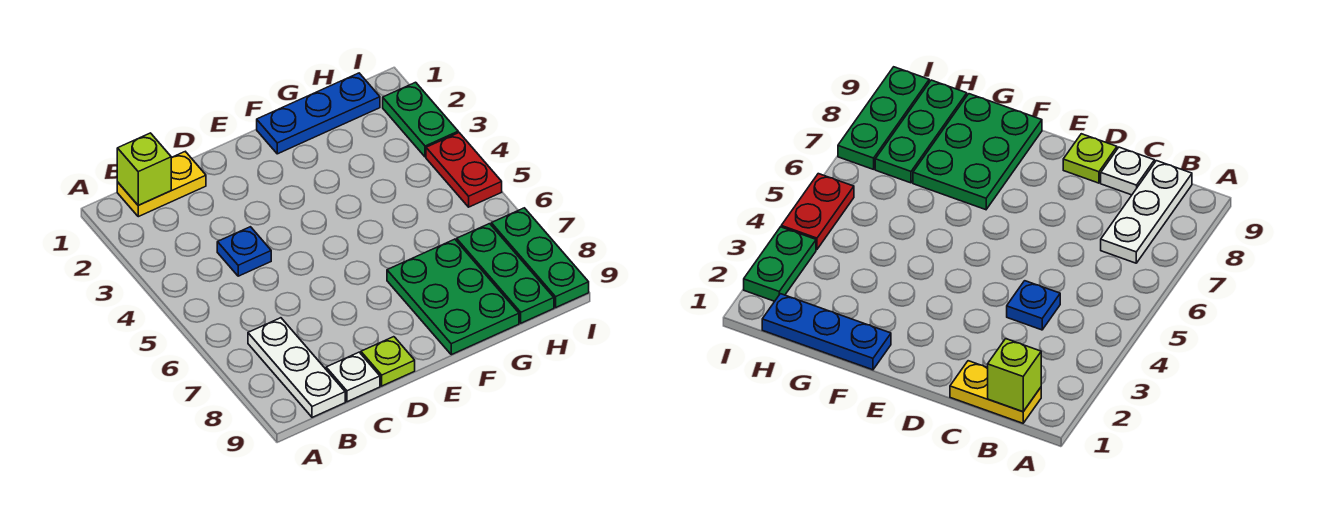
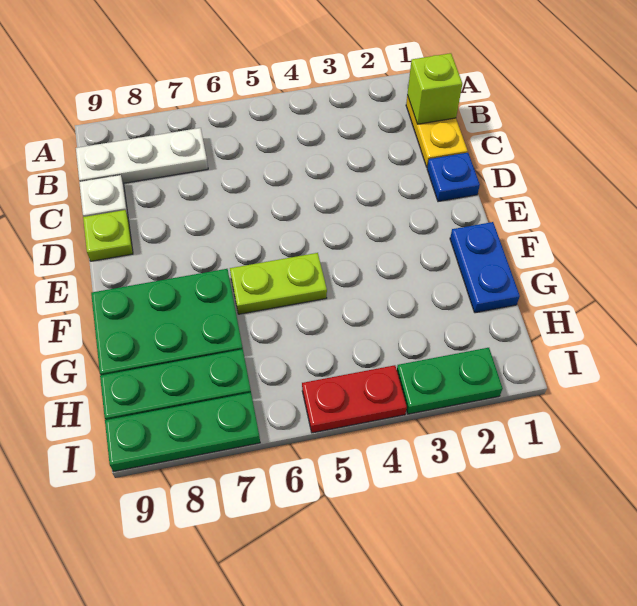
blue plate C4 level 1 -> blue plate D1 level 1
blue plate F1:H1 level 1 -> blue plate F1:G1 level 1
none -> lime plate F5:F6 level 1

